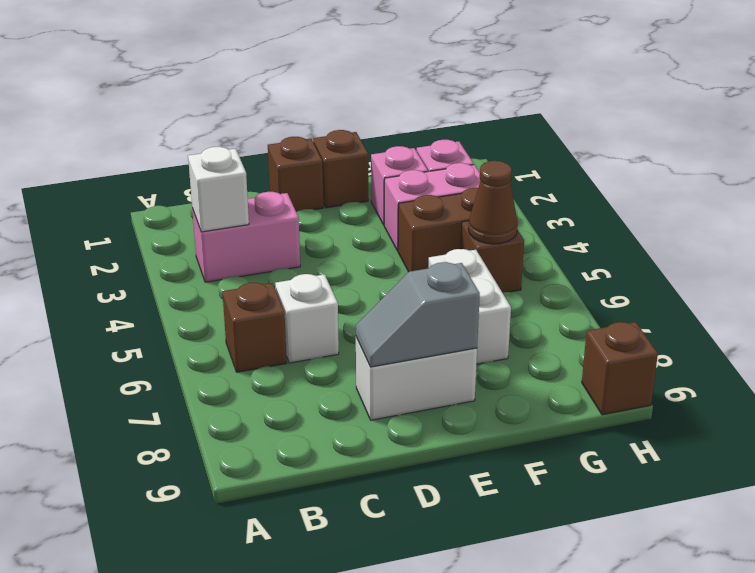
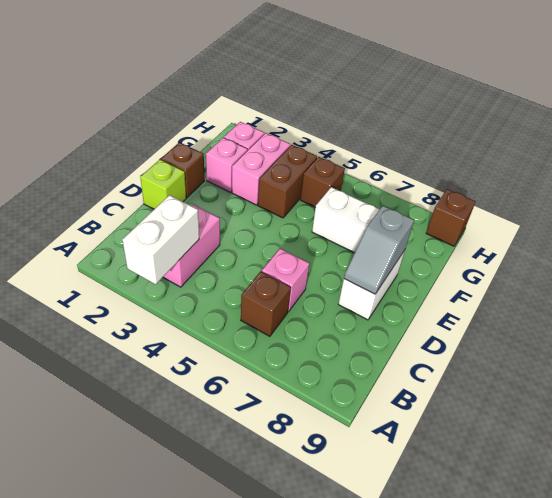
white brick B3 level 2 -> white brick A3:B3 level 2
white brick C6 level 1 -> pink brick C6 level 1
brown brick D1 level 1 -> lime brick D1 level 1
brown cone G5 level 2 -> none

